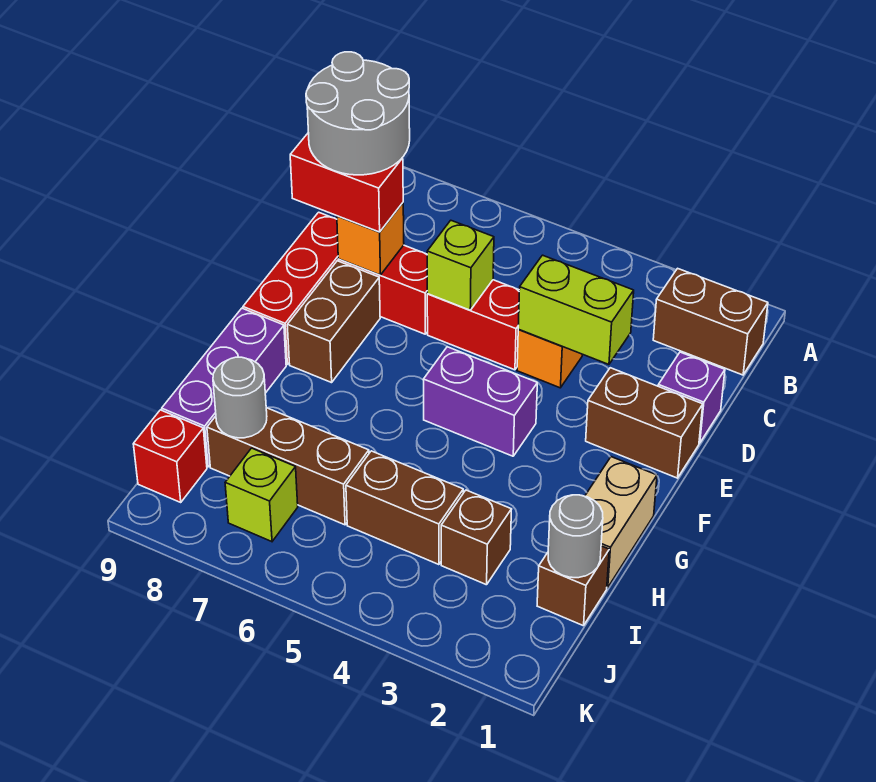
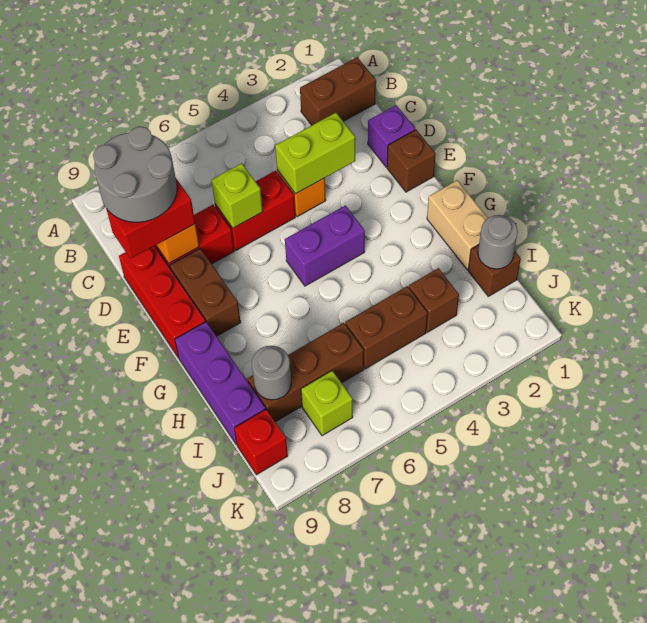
brown brick E1:E2 level 1 -> brown brick E1 level 1

